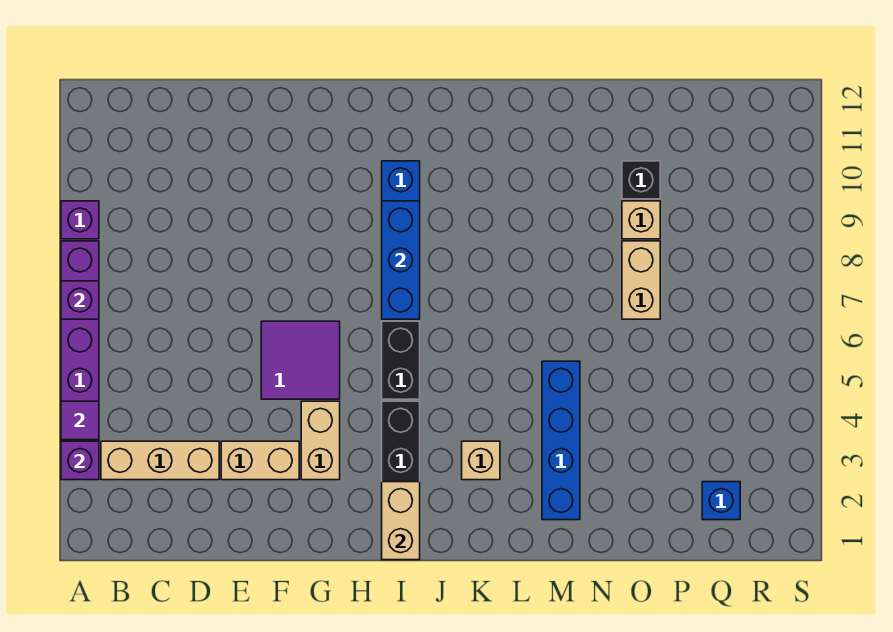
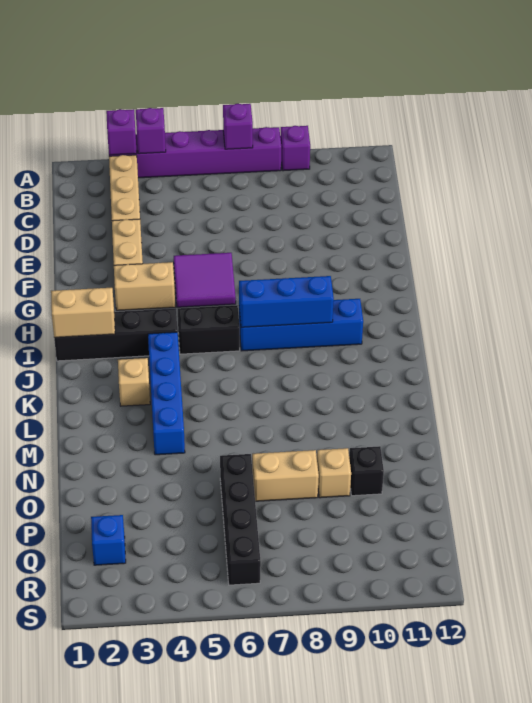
purple tile A4 level 2 -> purple brick A4 level 2
blue brick M2:M5 level 1 -> blue brick J4:M4 level 1
none -> black brick O6:R6 level 1

